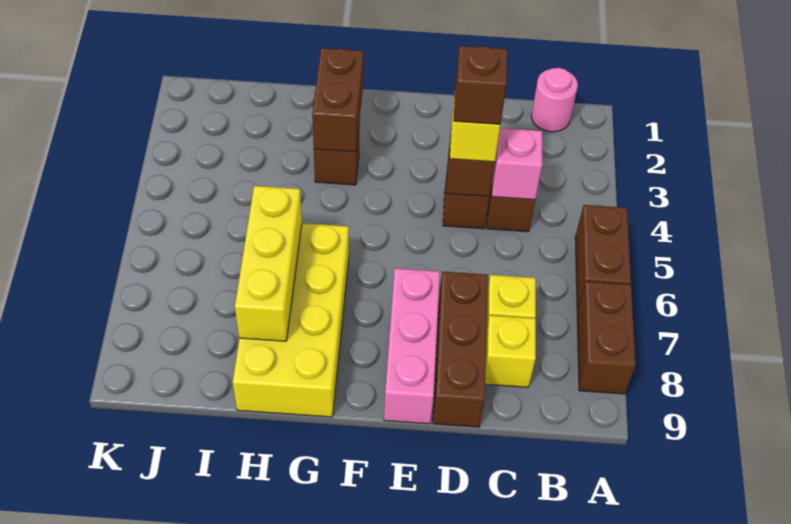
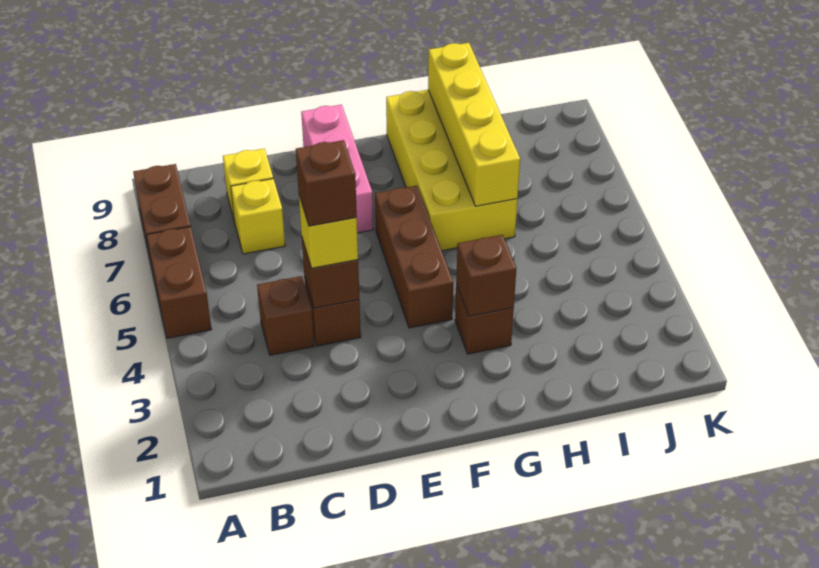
pink round brick B1 level 1 -> none
pink brick C4 level 2 -> none
brown brick D7:D9 level 1 -> brown brick F4:F6 level 1
brown brick G2:G3 level 2 -> brown brick G3 level 2
yellow brick H6:H8 level 2 -> yellow brick H6:H9 level 2

